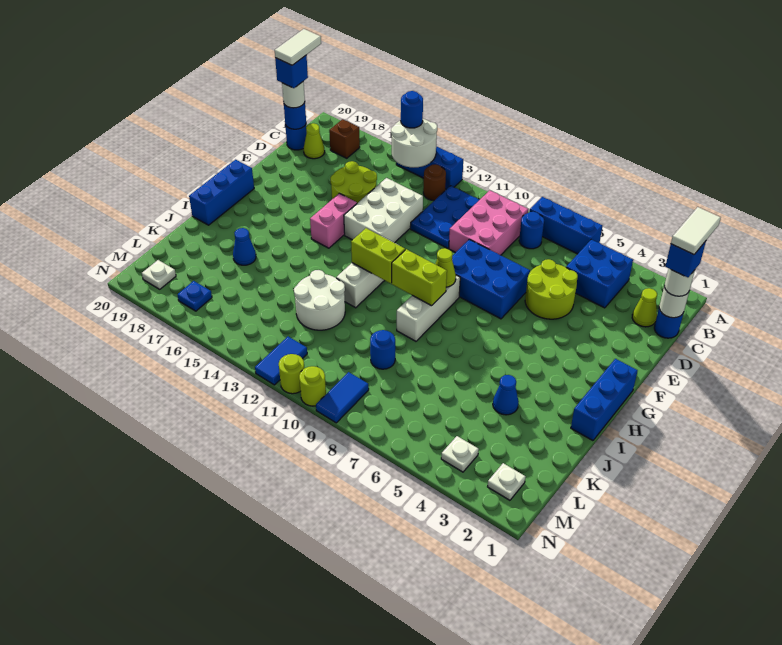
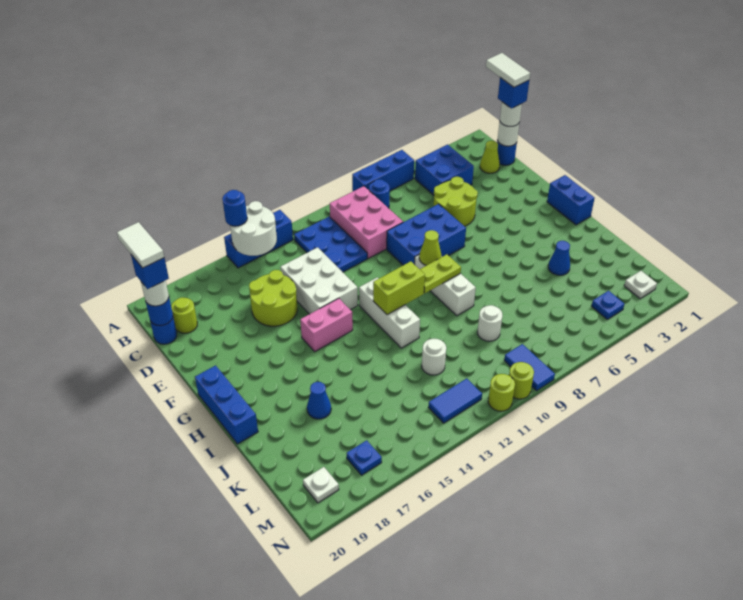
brown round brick B13 level 1 -> none
brown brick B18 level 1 -> none
lime cone C19 level 1 -> lime round brick C19 level 1
pink brick F15:G15 level 1 -> pink brick G14:G15 level 1
blue brick G1:I1 level 1 -> blue brick G1:H1 level 1
lime brick H9:H10 level 2 -> lime plate H9:H10 level 2
white round brick J12:K13 level 1 -> white round brick K12 level 1
blue round brick K9 level 1 -> white round brick K9 level 1
white plate M4 level 1 -> blue plate M4 level 1
blue tile M12:N12 level 1 -> blue tile M12:M13 level 1

